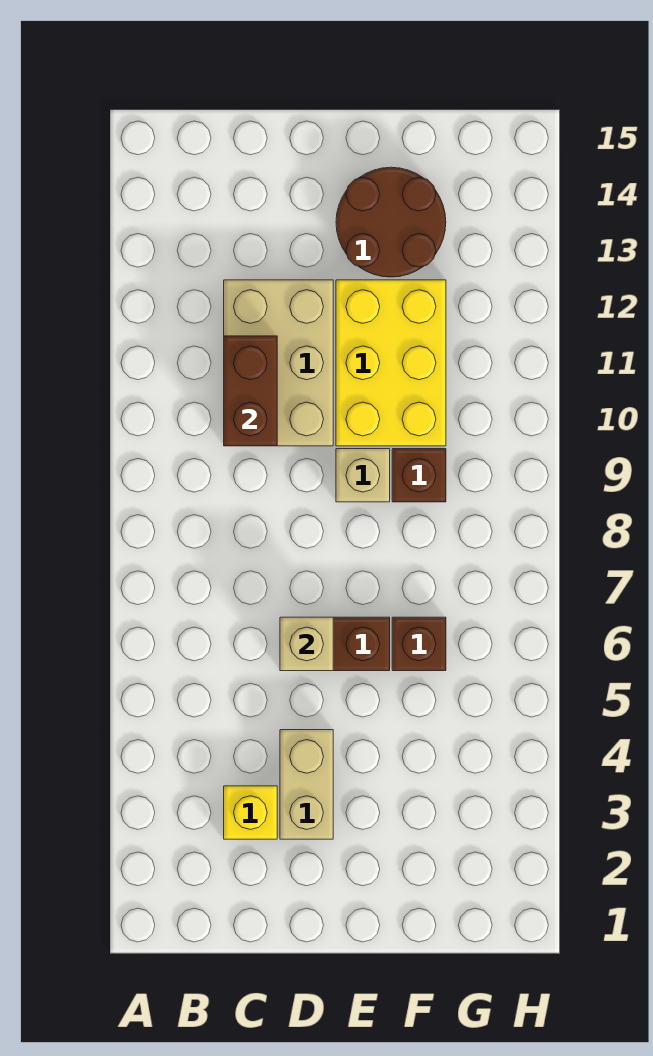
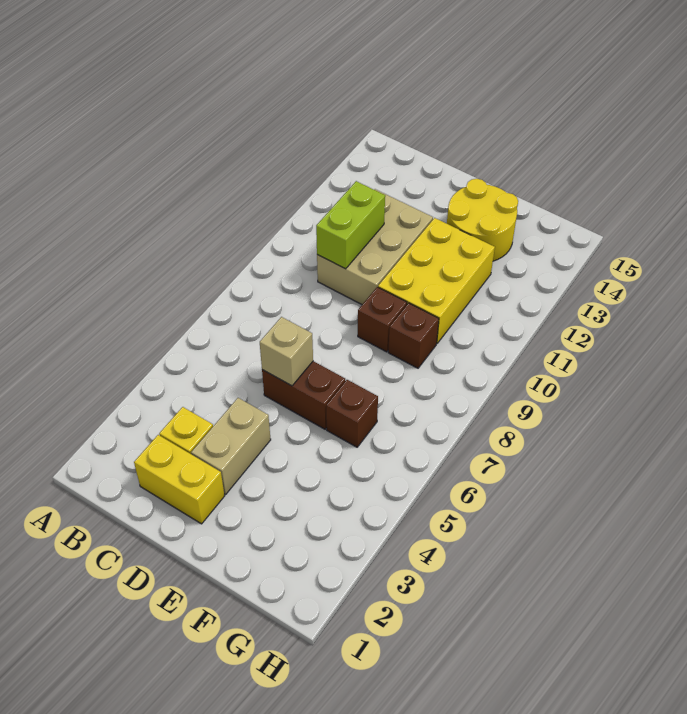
none -> yellow brick C2:D2 level 1
brown brick C10:C11 level 2 -> lime brick C10:C11 level 2
tan brick E9 level 1 -> brown brick E9 level 1
brown round brick E13:F14 level 1 -> yellow round brick E13:F14 level 1

